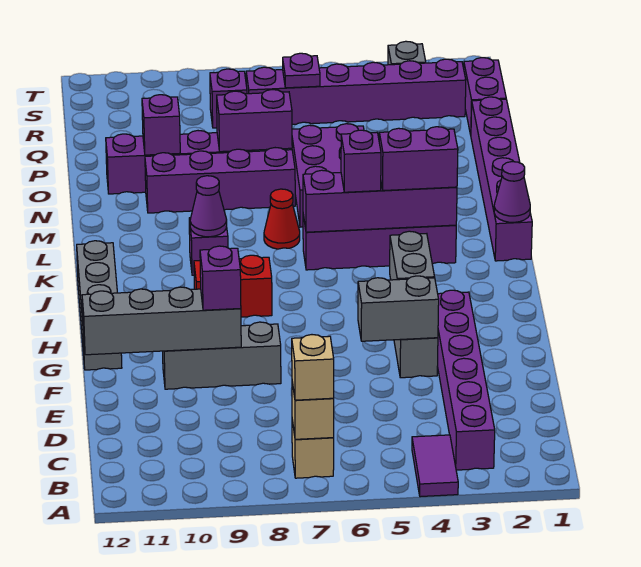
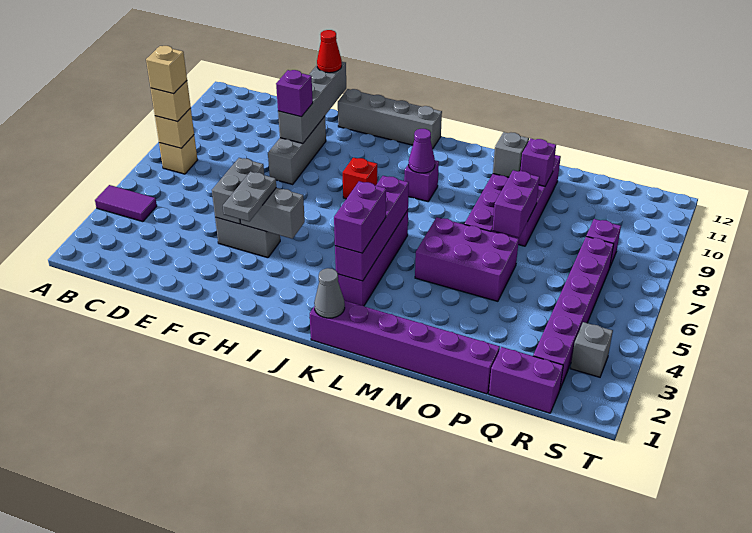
purple brick B3:G3 level 1 -> none
none -> tan brick B7 level 4
none -> grey plate G3:G4 level 3
red brick I8:I9 level 1 -> red brick I8 level 1
purple cone K1 level 2 -> grey cone K1 level 2
purple brick K5 level 3 -> none
red cone L7 level 1 -> red cone F12 level 3
none -> grey brick N10 level 2
purple plate R6 level 2 -> none

